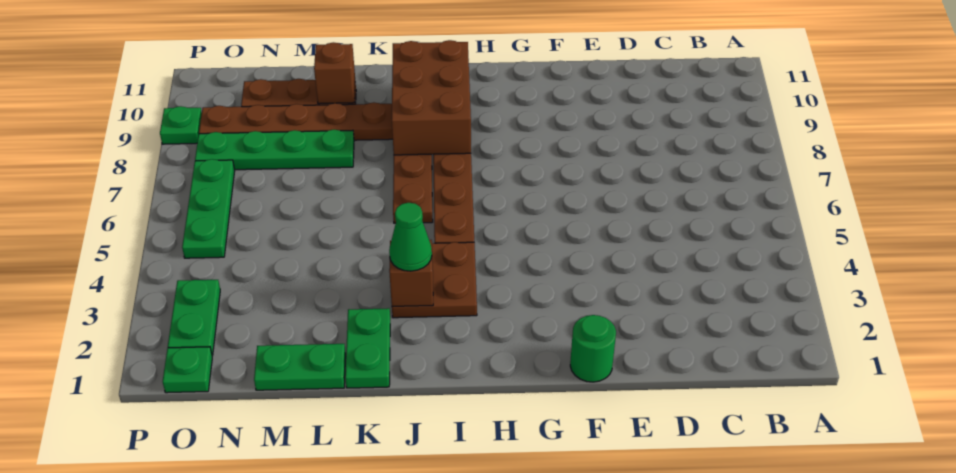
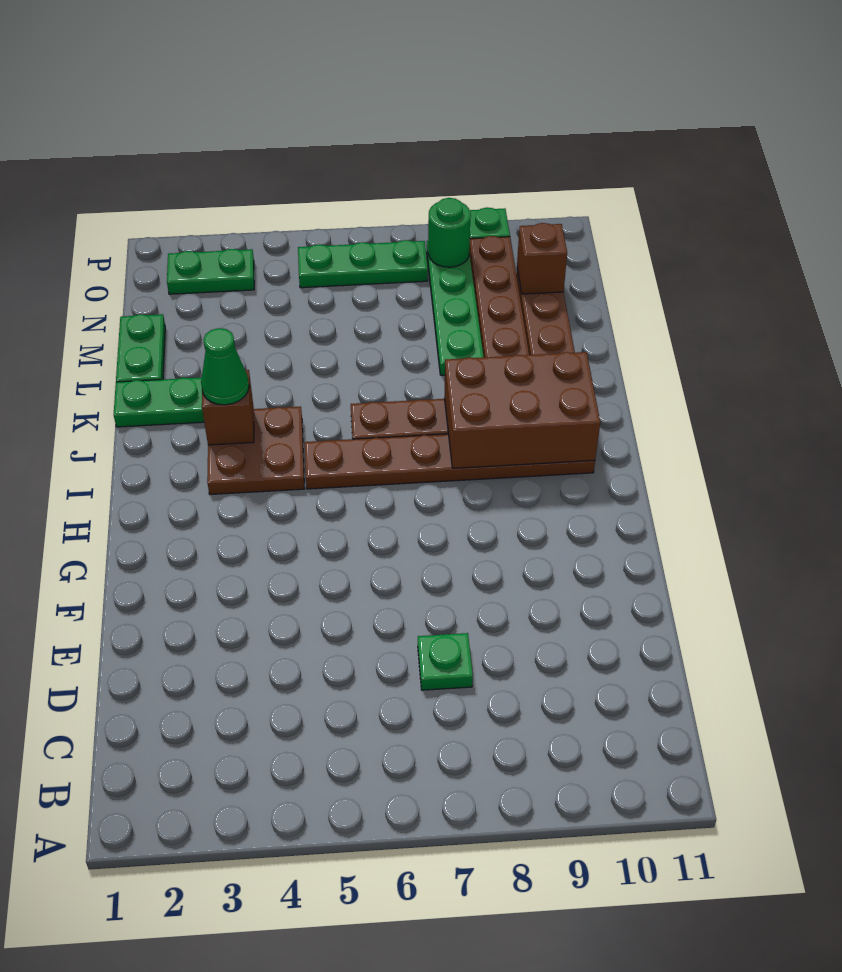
green round brick F1 level 1 -> green round brick O8 level 2
brown brick L10 level 2 -> brown brick N10 level 2
green plate O1 level 1 -> green plate D7 level 1

